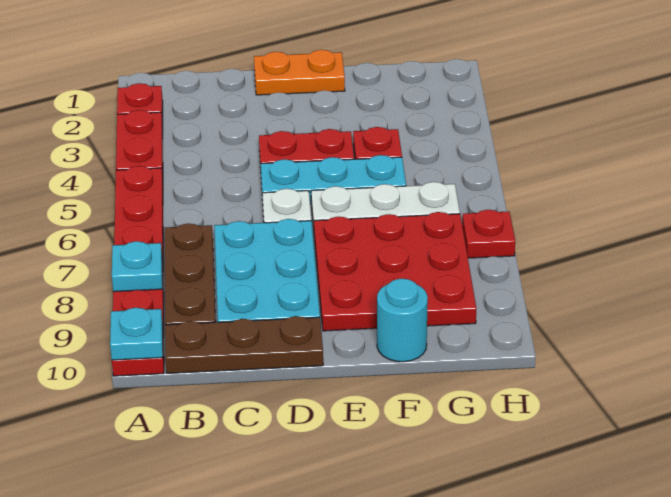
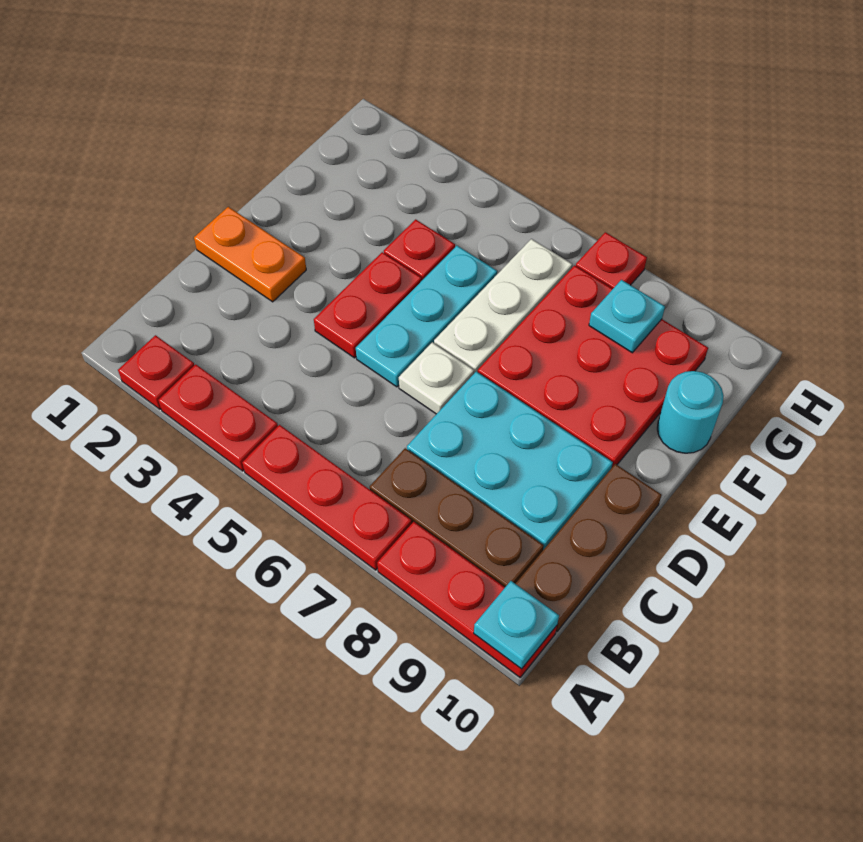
cyan plate A8 level 2 -> cyan plate G8 level 2
orange plate D1:E1 level 1 -> orange plate D1:D2 level 1

